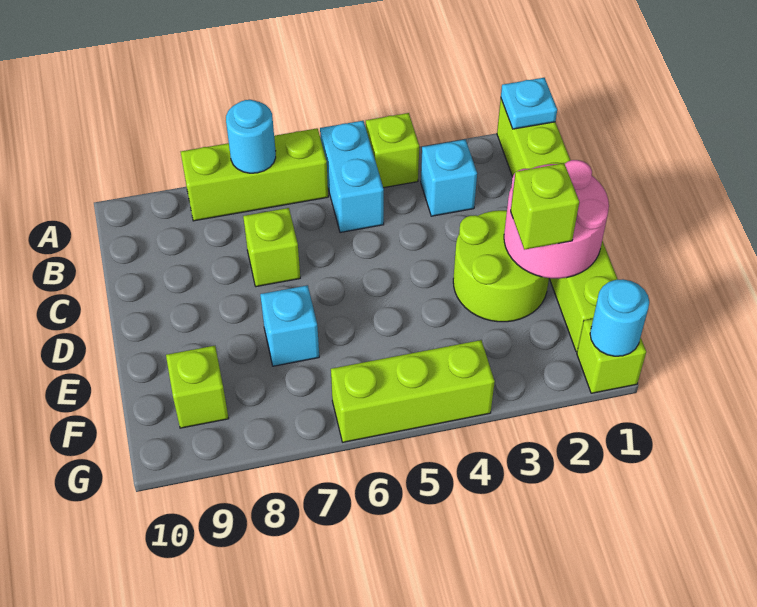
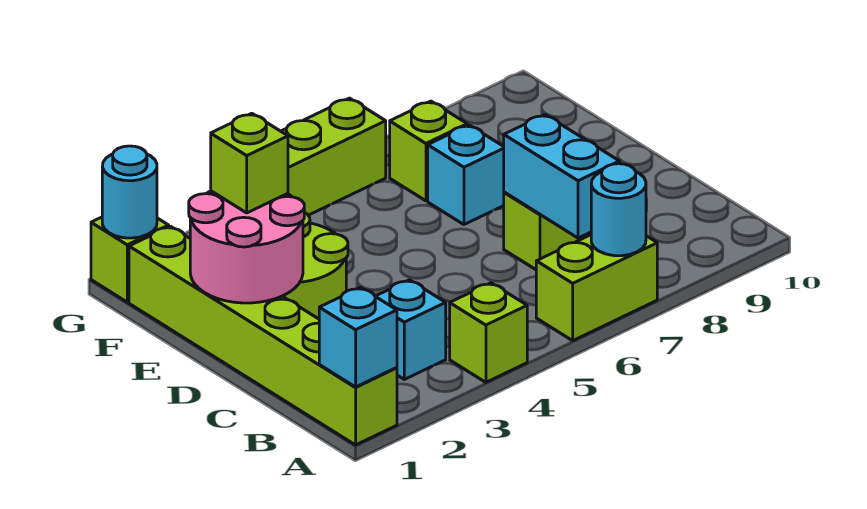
cyan plate A1 level 2 -> cyan brick A1 level 2
cyan brick A5:B5 level 1 -> cyan brick B7:C7 level 2
lime brick A6:A8 level 1 -> lime brick A6:A7 level 1
lime brick F9 level 1 -> lime brick F7 level 1

